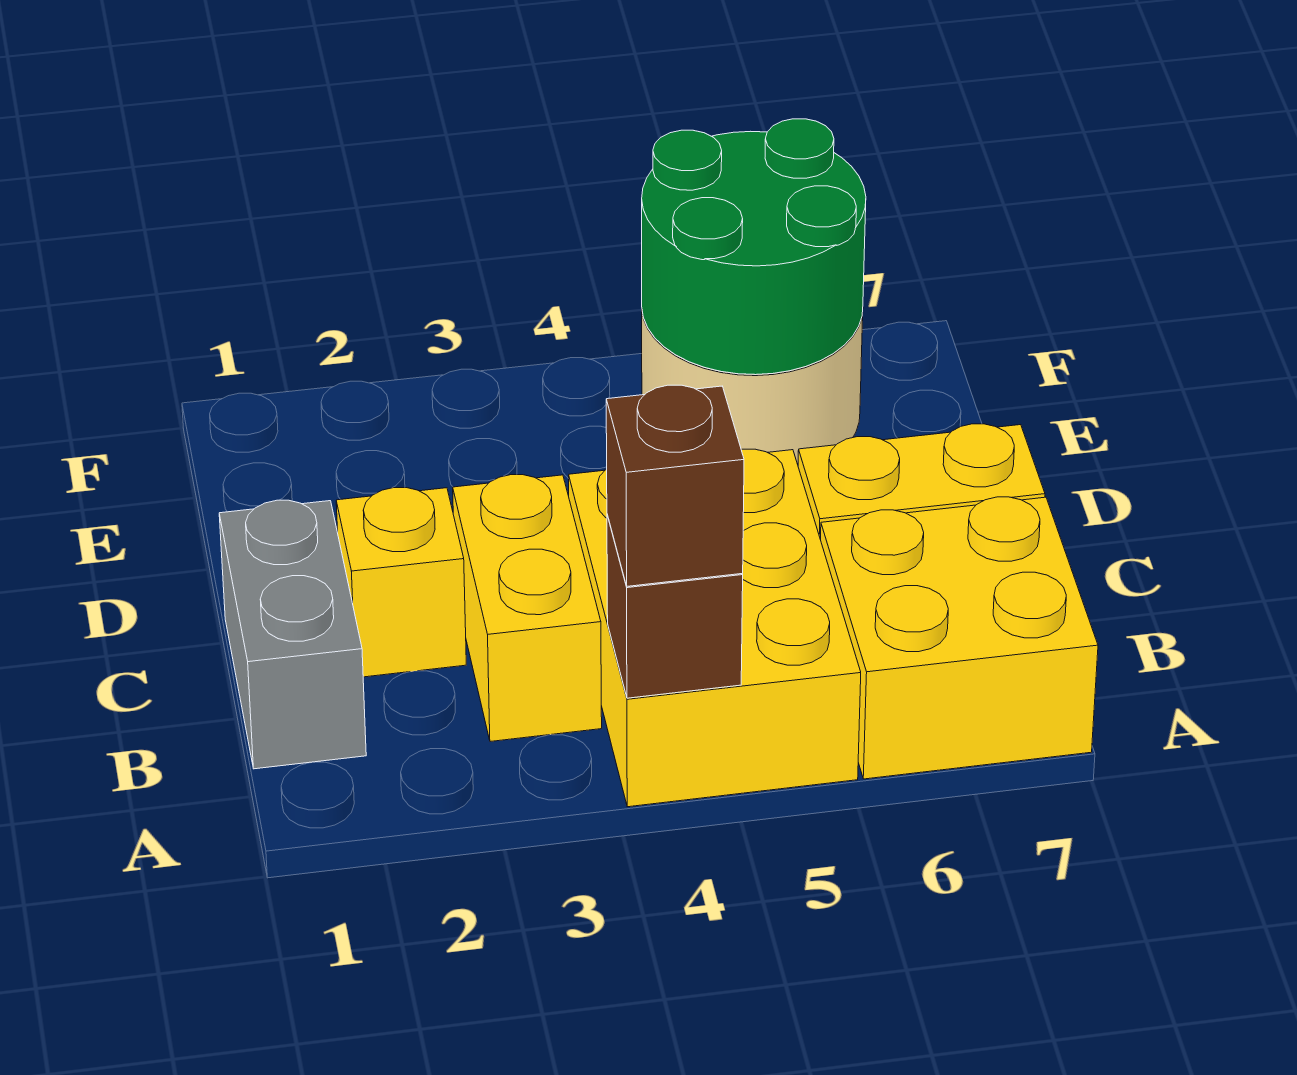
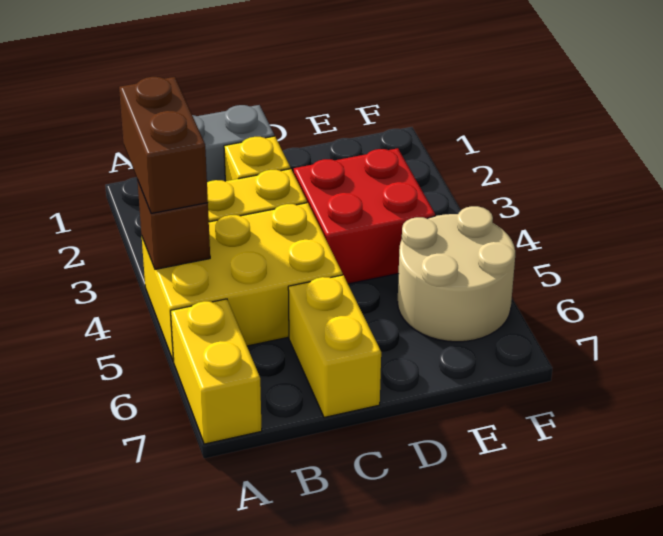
brown brick A4 level 3 -> brown brick A3:A4 level 3
yellow brick A6:B7 level 1 -> yellow brick A6:A7 level 1
none -> red brick D3:E4 level 1
green round brick E5:F6 level 2 -> none

